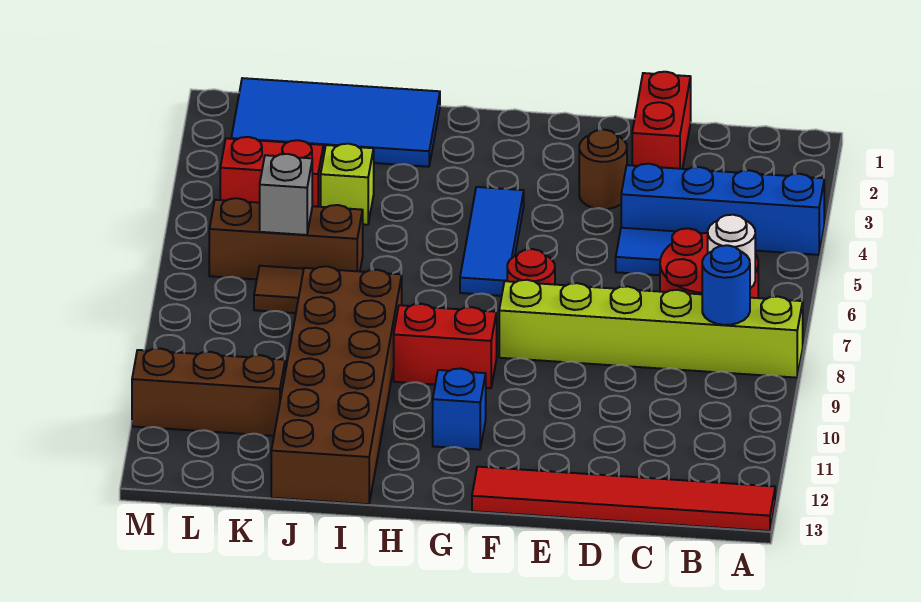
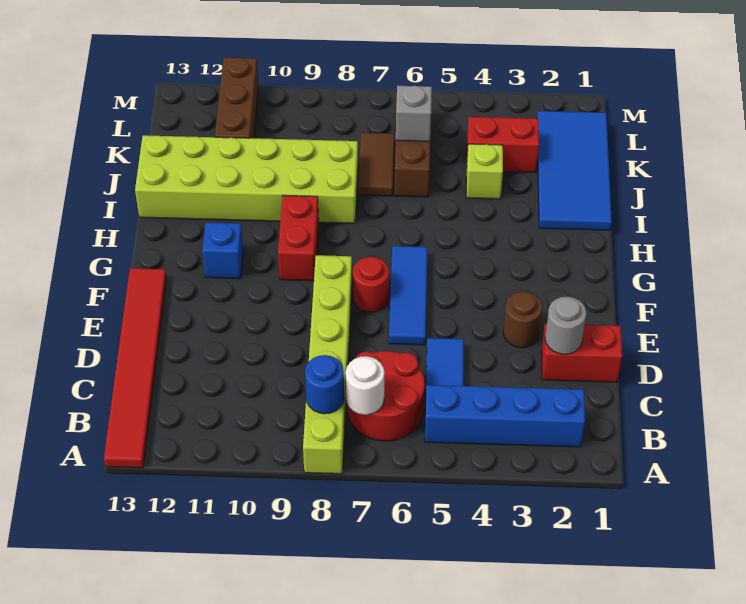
blue brick A4:D4 level 1 -> blue brick B2:B5 level 1
none -> grey round brick D2 level 2
blue tile G4:G6 level 1 -> blue tile E6:G6 level 1
brown brick I8:J13 level 1 -> lime brick I8:J13 level 1
red brick K4:L4 level 1 -> red brick K3:K4 level 1

